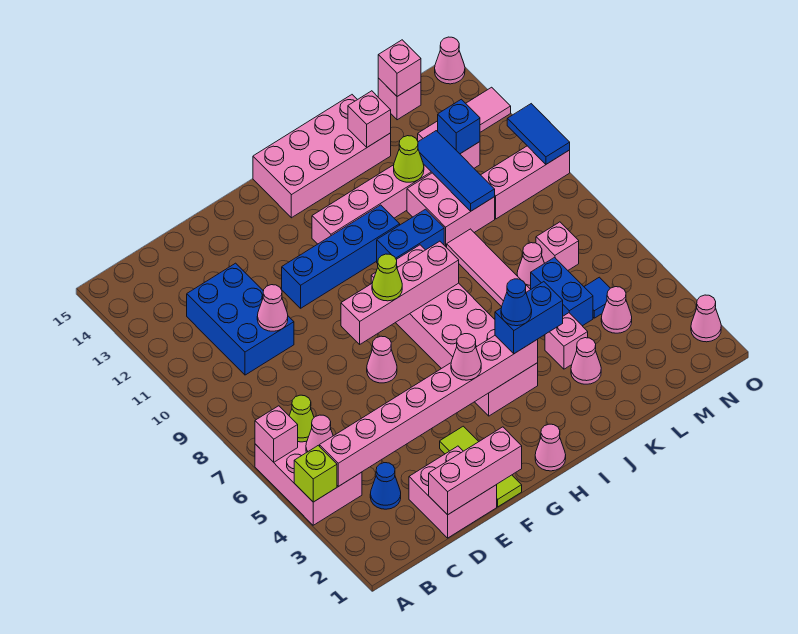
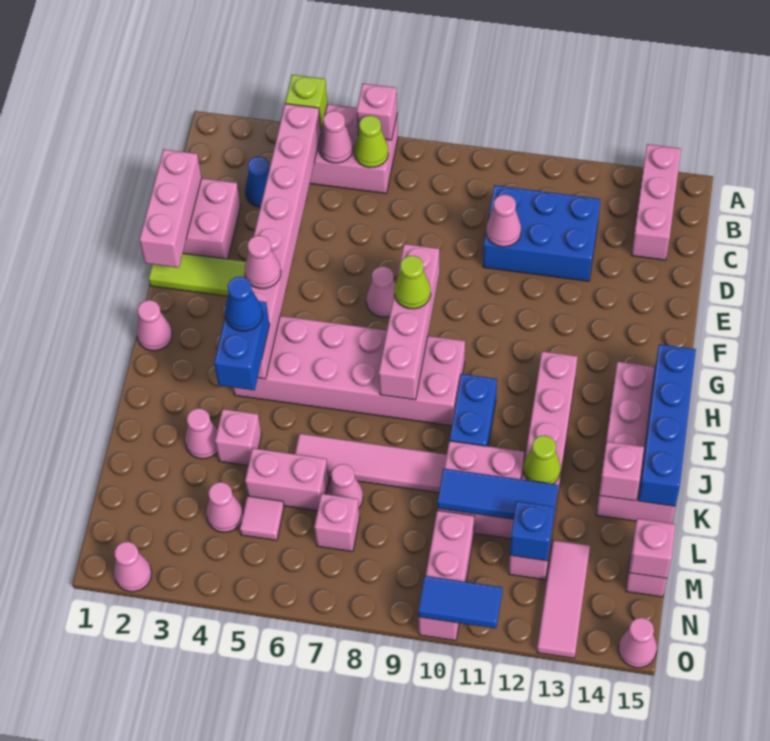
none -> pink brick A14:C14 level 1
blue brick F11:I11 level 1 -> blue brick H15:K15 level 2
blue brick L5:L6 level 1 -> pink brick L5:L6 level 1
blue tile M5 level 1 -> pink tile M5 level 1

